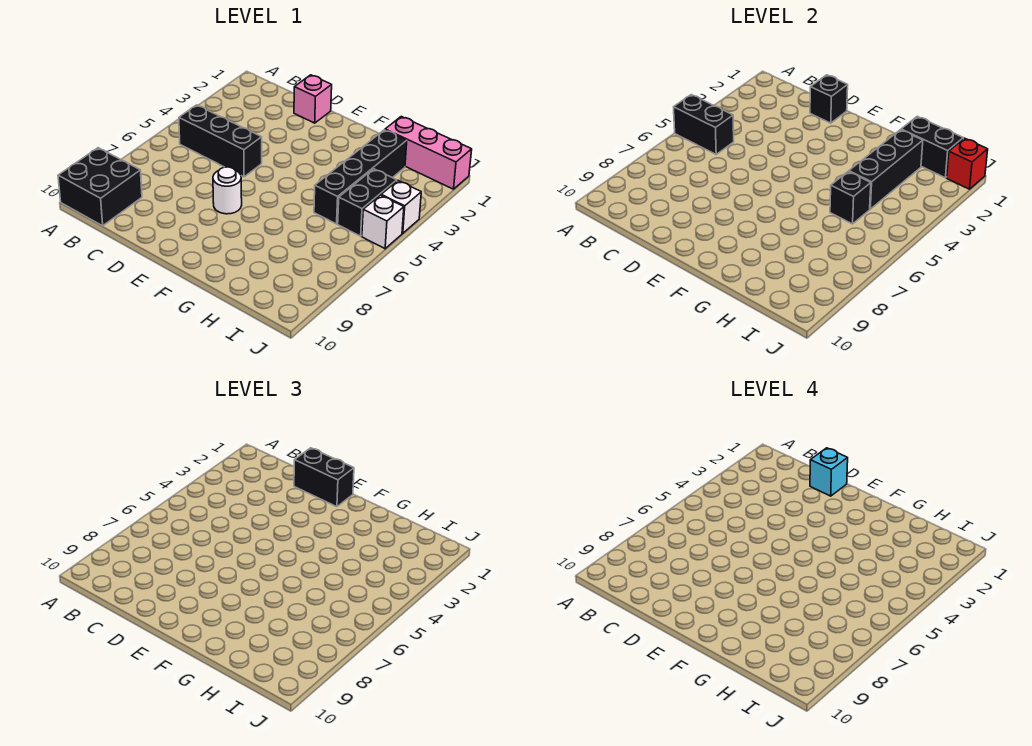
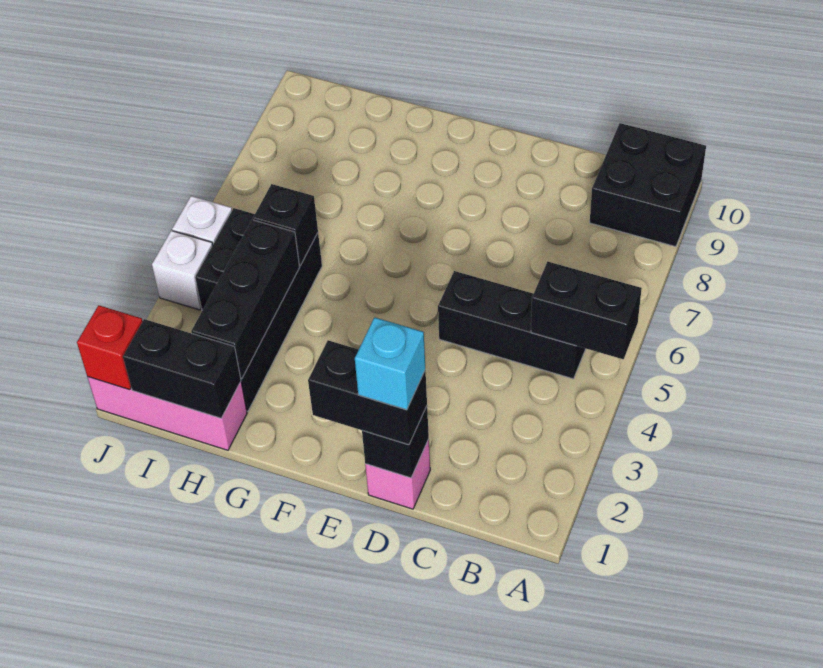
white round brick E7 level 1 -> none

